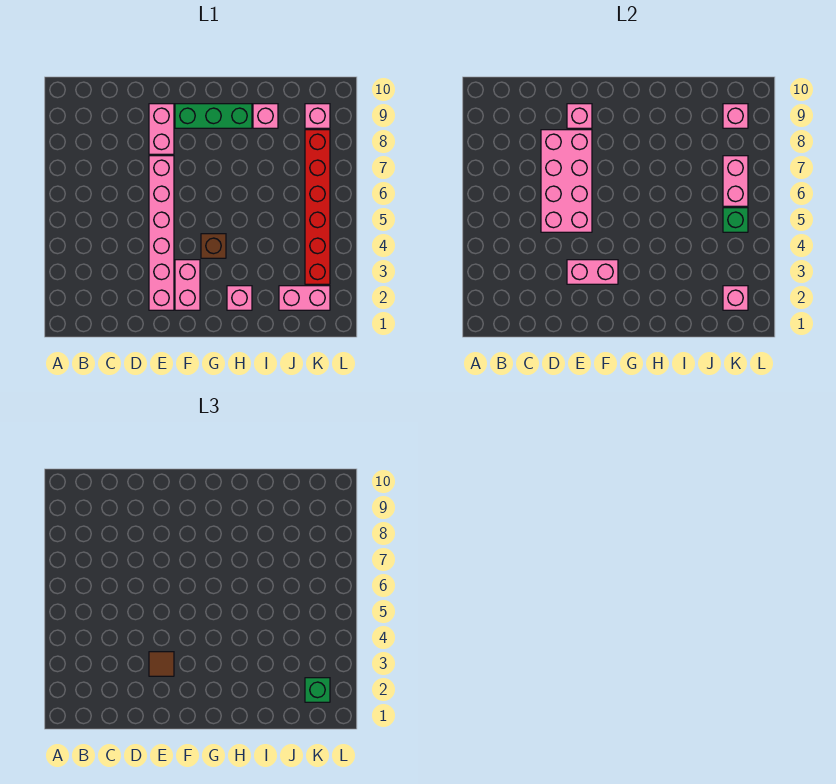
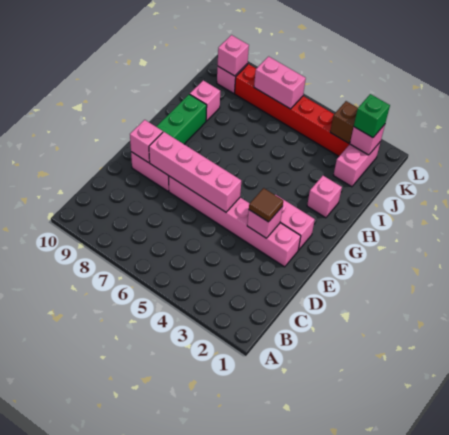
pink brick D5:E8 level 2 -> pink brick E5:E8 level 2
pink brick E3:F3 level 2 -> pink brick E3 level 2
brown brick G4 level 1 -> brown brick K3 level 2
green brick K5 level 2 -> none

